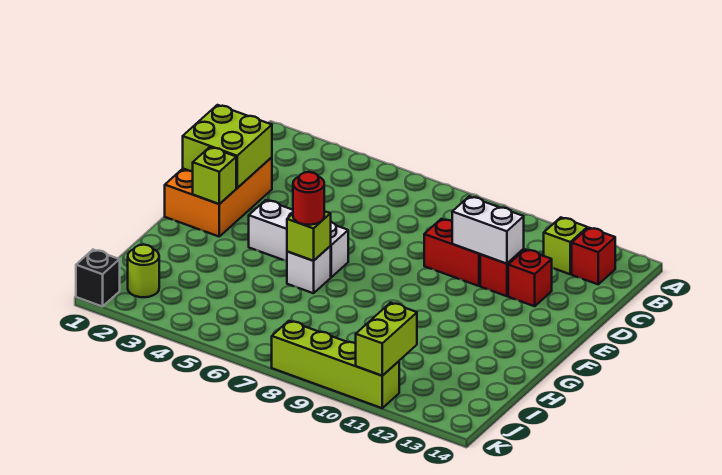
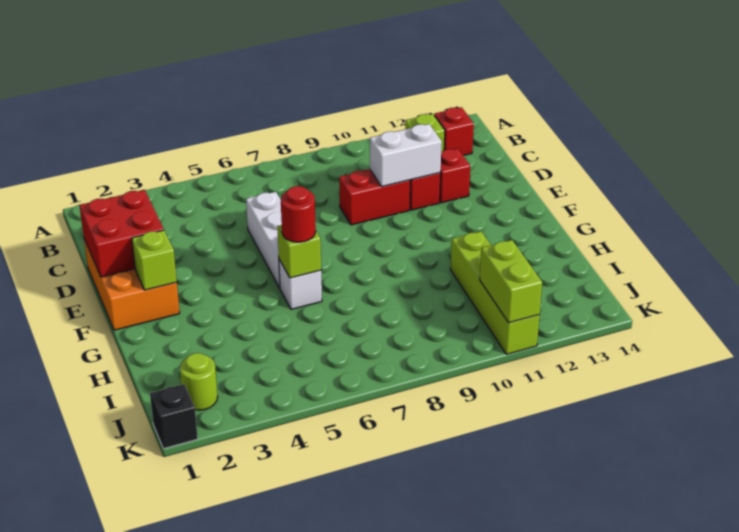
lime brick D1:E2 level 2 -> red brick D1:E2 level 2
white brick F4:F6 level 1 -> white brick D6:F6 level 1
lime brick K8:K11 level 1 -> lime brick H11:K11 level 1

